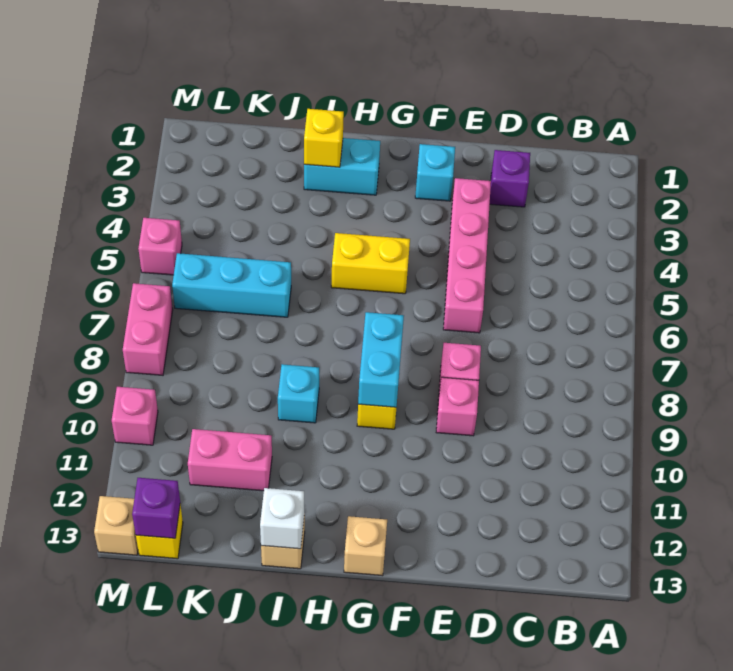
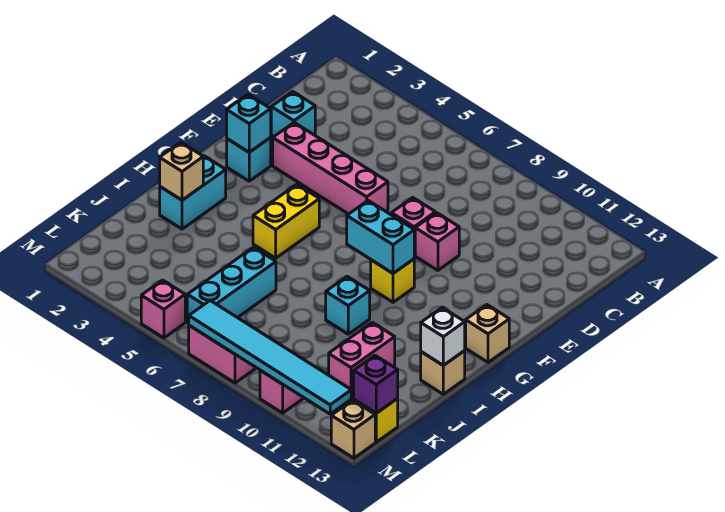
purple brick D2 level 1 -> cyan brick D2 level 1
none -> cyan brick F2 level 2
yellow brick I2 level 2 -> tan brick I2 level 2
none -> cyan tile M7:M12 level 2

